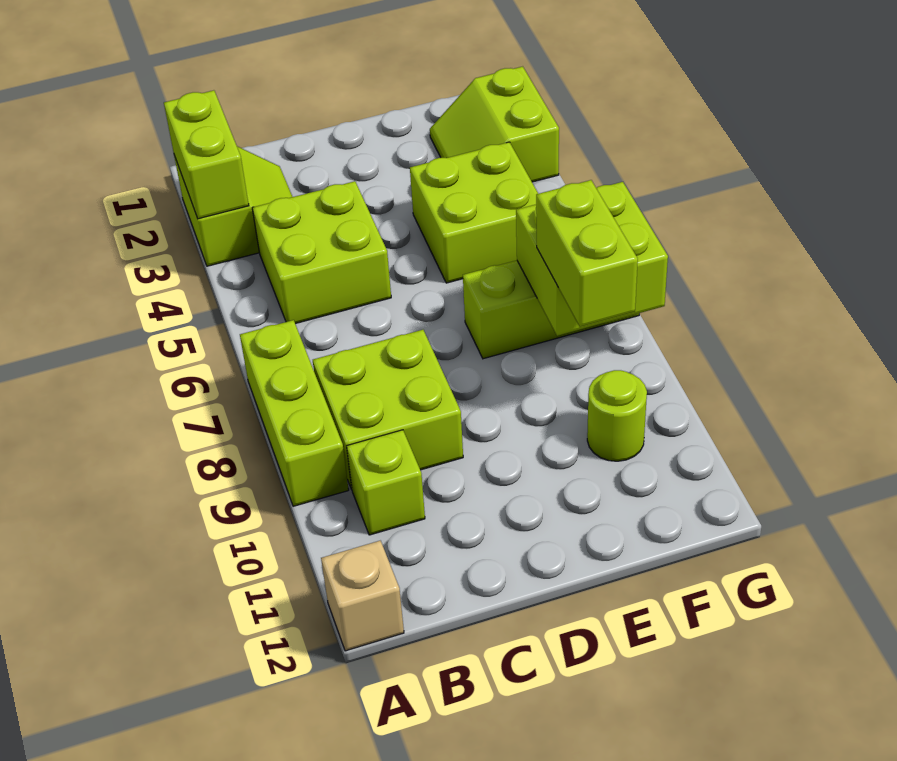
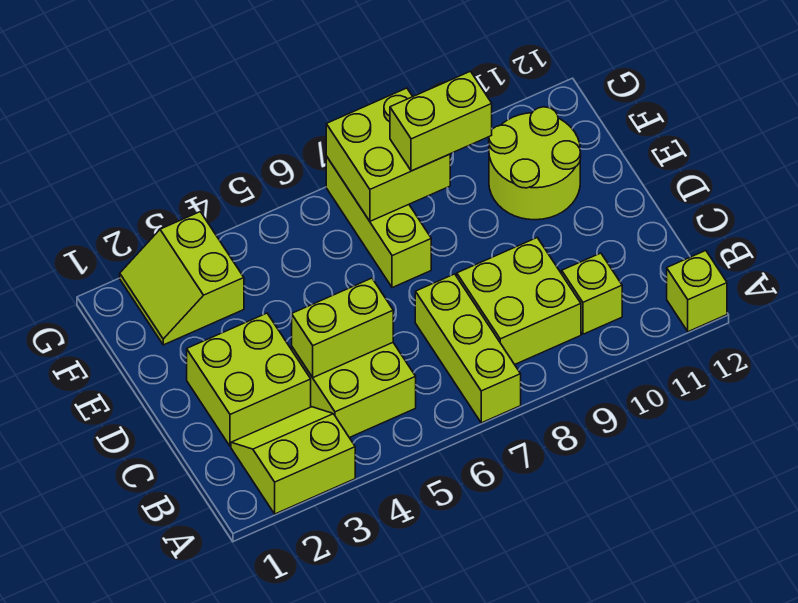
lime brick A2:A3 level 2 -> lime brick C4:C5 level 2
lime brick A7:A9 level 1 -> lime brick A7:C7 level 1
tan brick A12 level 1 -> lime brick A12 level 1
lime brick E4:F5 level 1 -> lime brick C2:D3 level 1
lime slope F2:G3 level 1 top G -> lime slope F2:G3 level 1 top 3
lime round brick F10 level 1 -> lime round brick E10:F11 level 1

